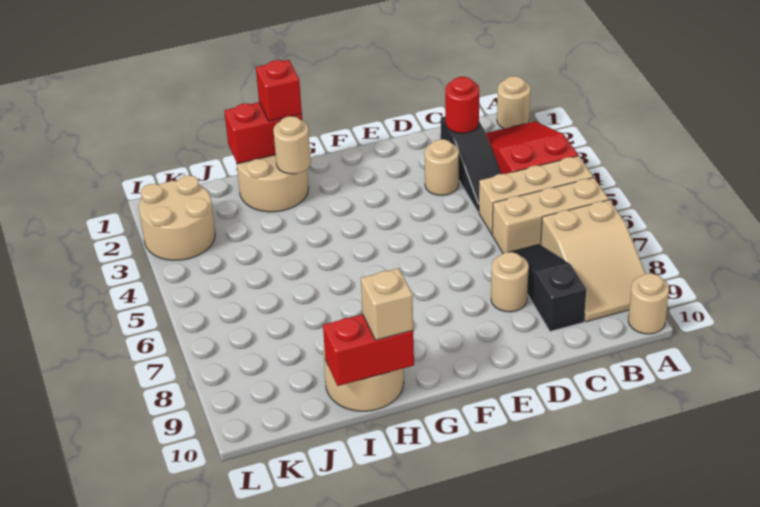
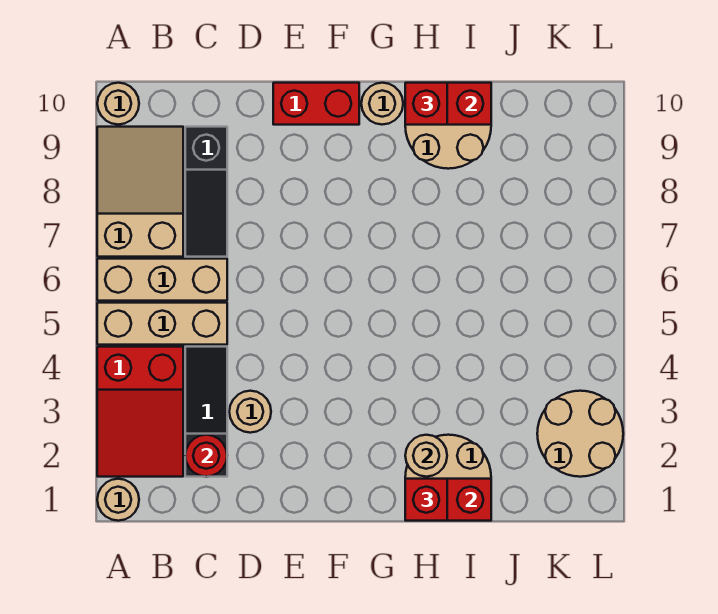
tan round brick D8 level 1 -> tan round brick G10 level 1
none -> red brick E10:F10 level 1
tan brick H10 level 3 -> red brick H10 level 3

